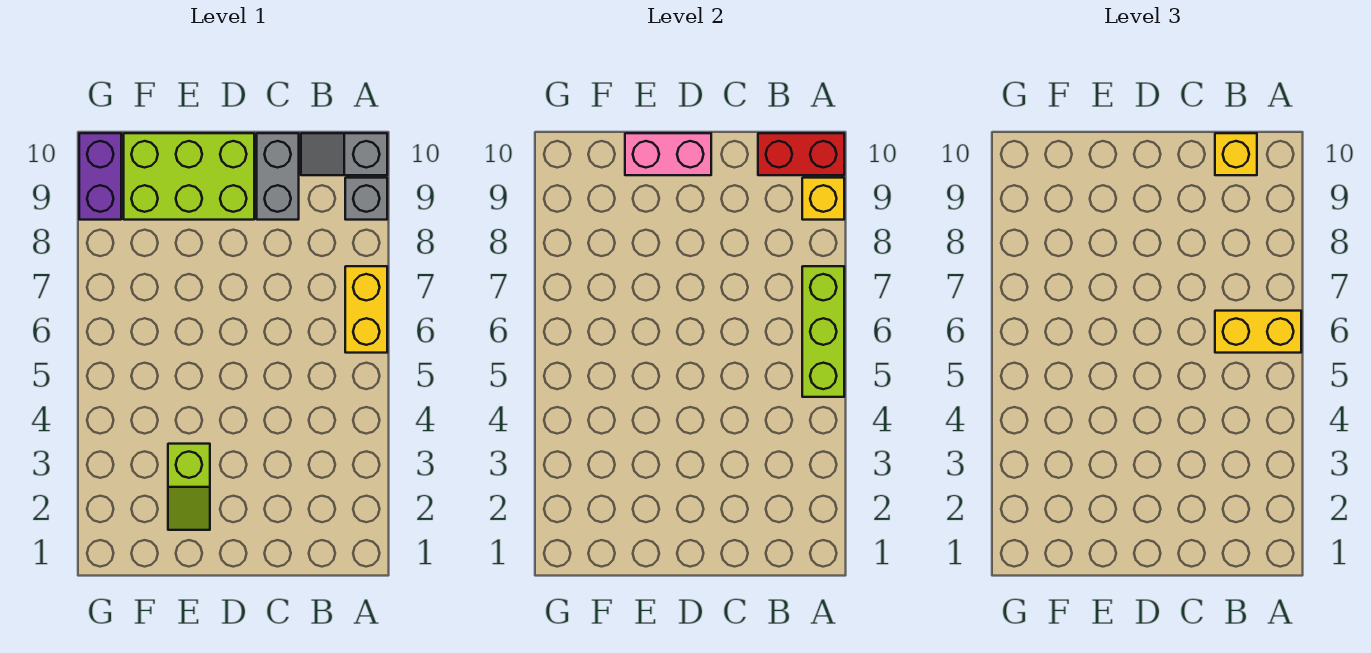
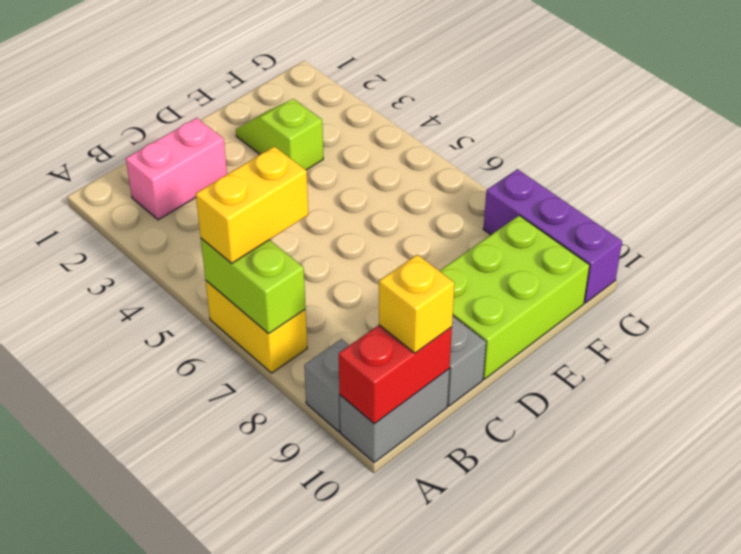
lime brick A5:A7 level 2 -> lime brick A6:A7 level 2
yellow brick A9 level 2 -> none
grey slope A10:B10 level 1 top A -> grey brick A10:B10 level 1
pink brick D10:E10 level 2 -> pink brick B2:C2 level 1
purple brick G9:G10 level 1 -> purple brick G8:G10 level 1

